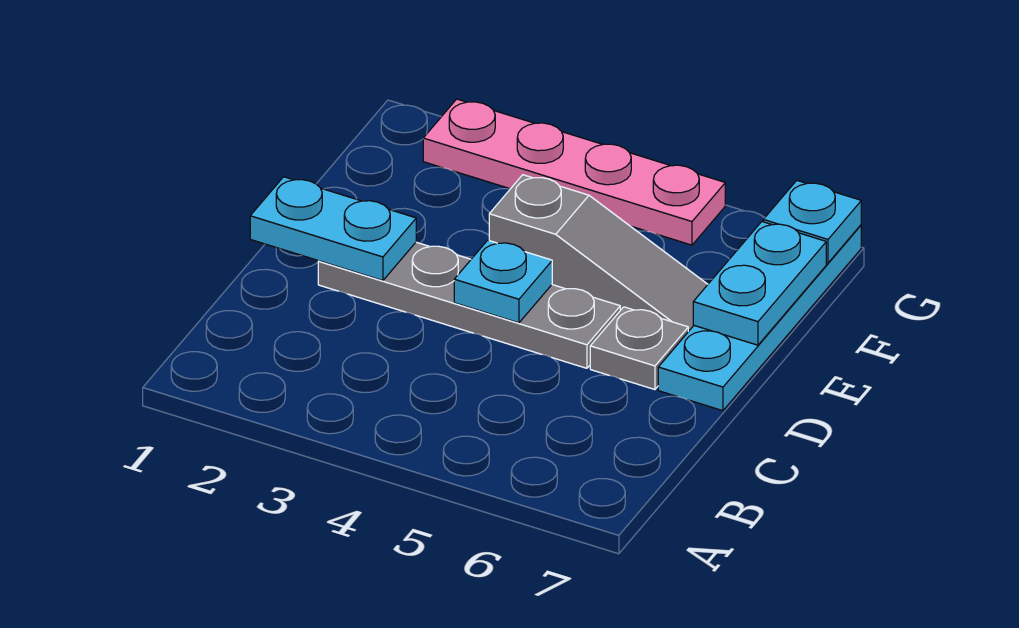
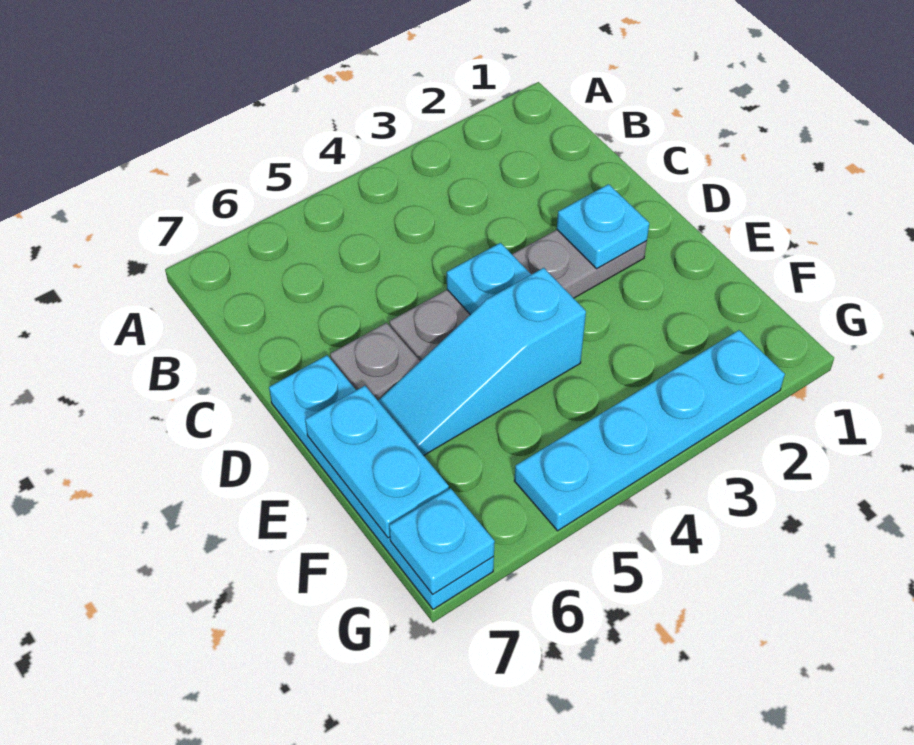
cyan plate D1:D2 level 2 -> cyan plate D2 level 2
grey slope E4:E6 level 1 top 4 -> cyan slope E4:E6 level 1 top 4
pink plate G2:G5 level 1 -> cyan plate G2:G5 level 1

